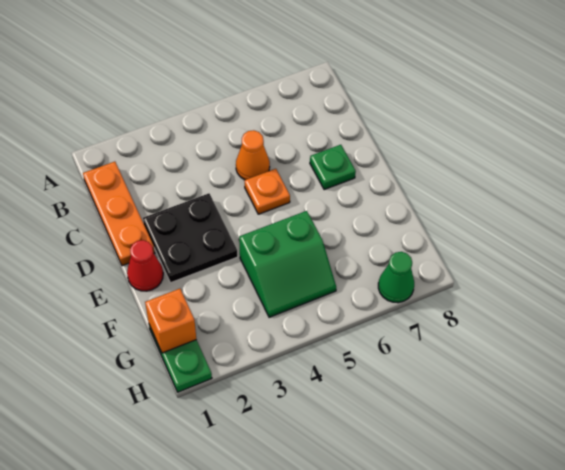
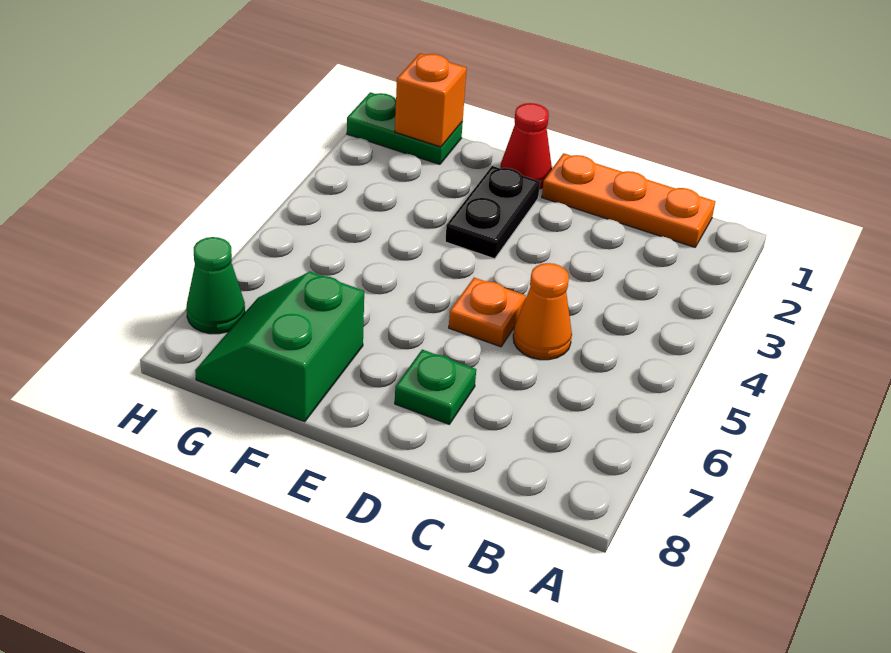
black plate D2:E3 level 1 -> black plate E2:E3 level 1
green slope F4:G5 level 1 top F -> green slope F7:G8 level 1 top F

